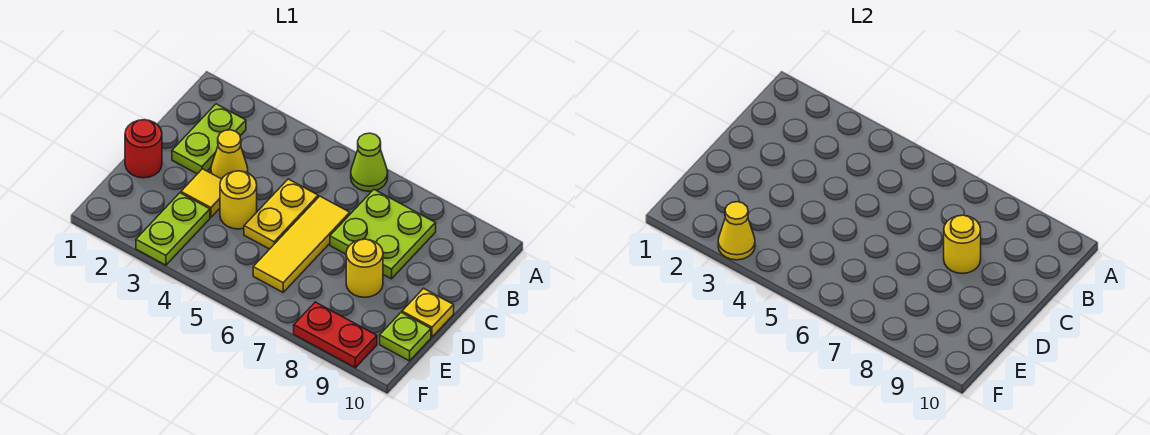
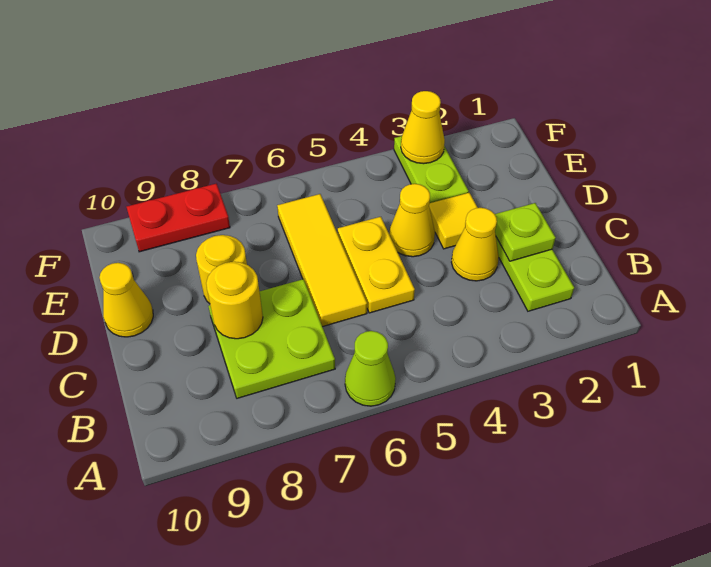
red round brick D1 level 1 -> none
yellow round brick D4 level 1 -> yellow cone D4 level 1
yellow plate D10 level 1 -> yellow cone D10 level 1
lime plate E10 level 1 -> lime plate C2 level 2

